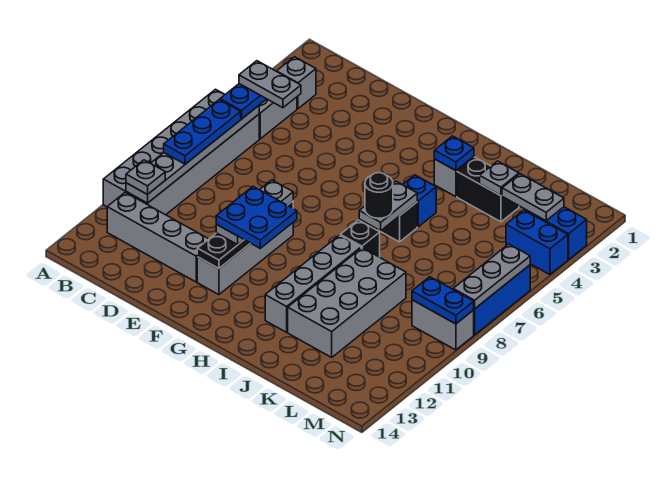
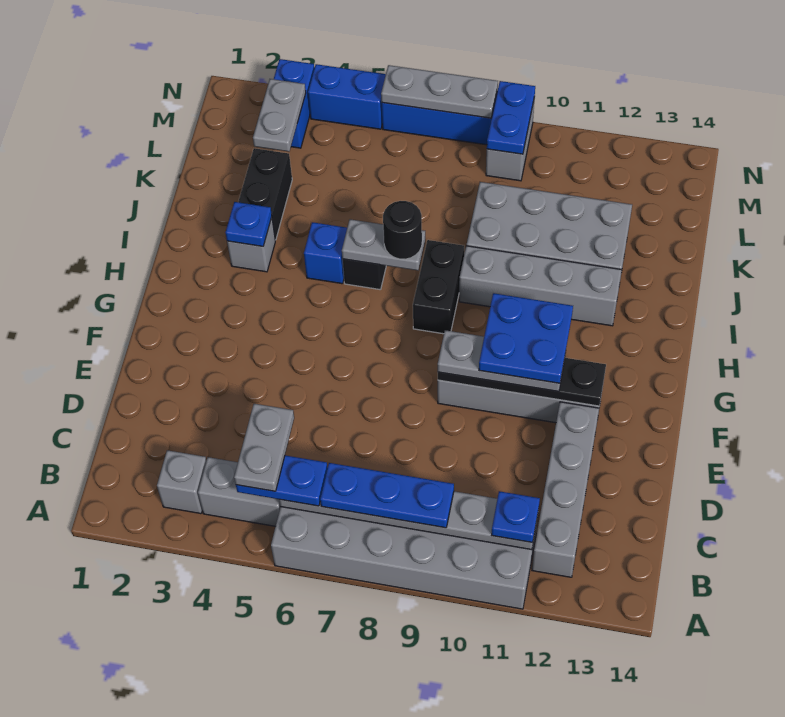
grey plate B11 level 3 -> blue plate B11 level 3
black brick I8 level 1 -> black brick H8:I8 level 1
grey plate K3 level 2 -> none
blue brick M4:N4 level 1 -> blue brick N4:N5 level 1

